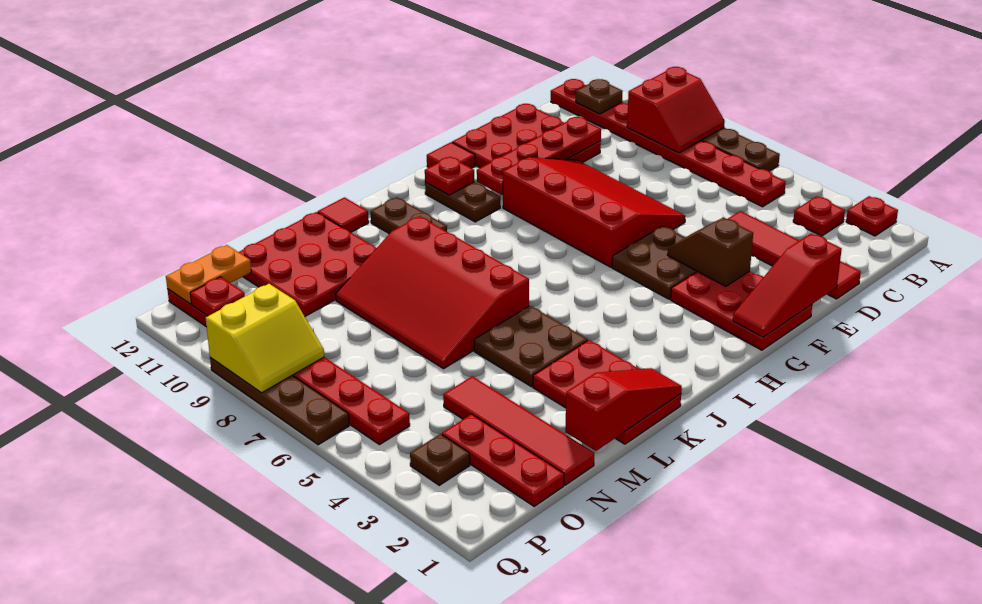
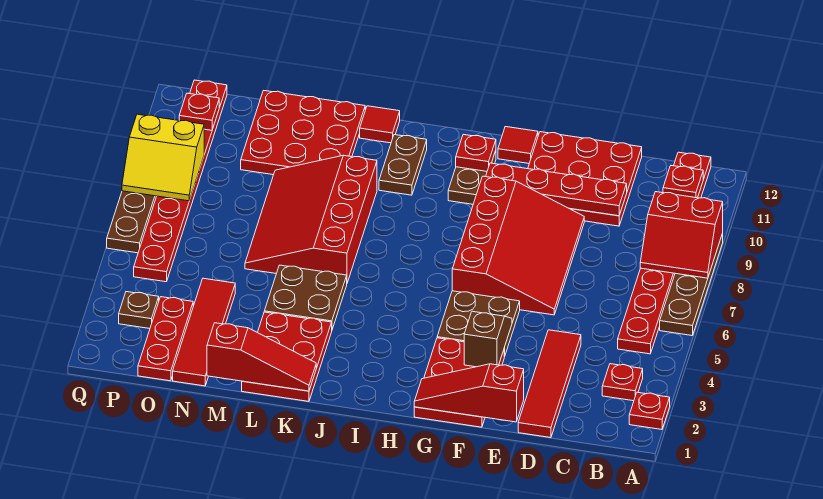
brown plate B11 level 2 -> red plate B11 level 2
orange plate O12:P12 level 2 -> none

